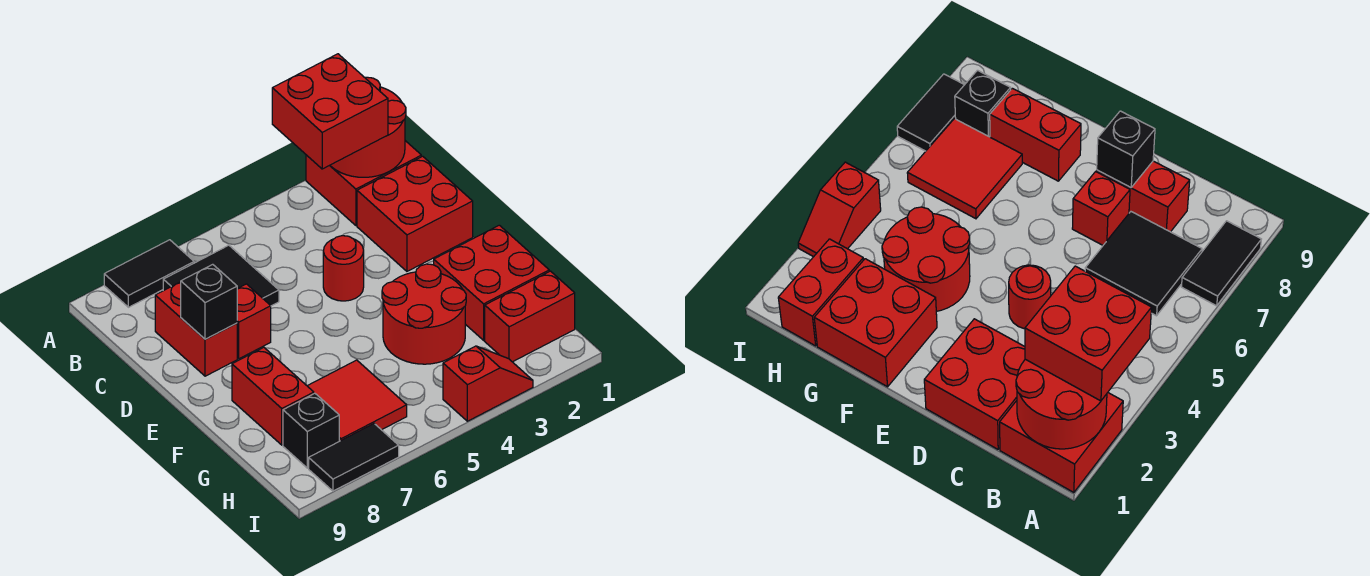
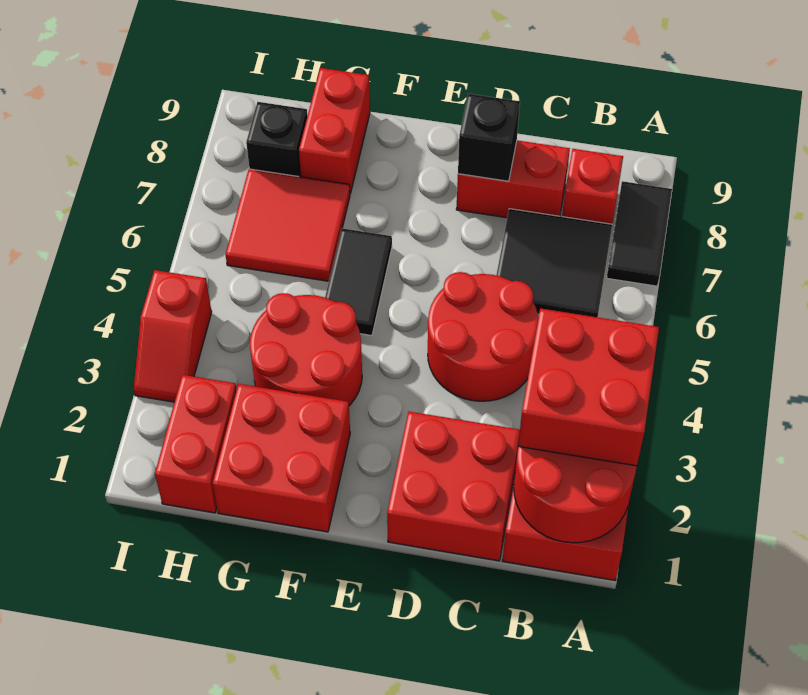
red round brick D4 level 1 -> red round brick C4:D5 level 1
red brick D7 level 1 -> red brick B8 level 1
red brick F8:G8 level 1 -> red brick G8:G9 level 1
black tile I7:I8 level 1 -> black tile F5:F6 level 1

